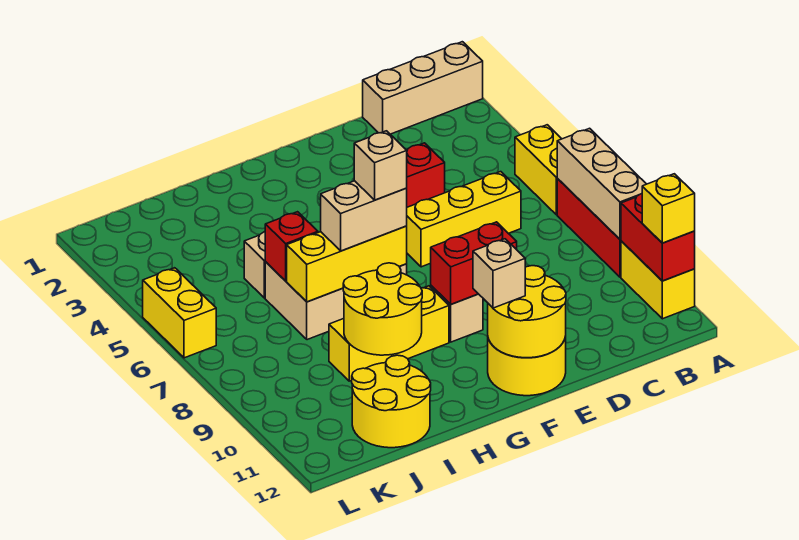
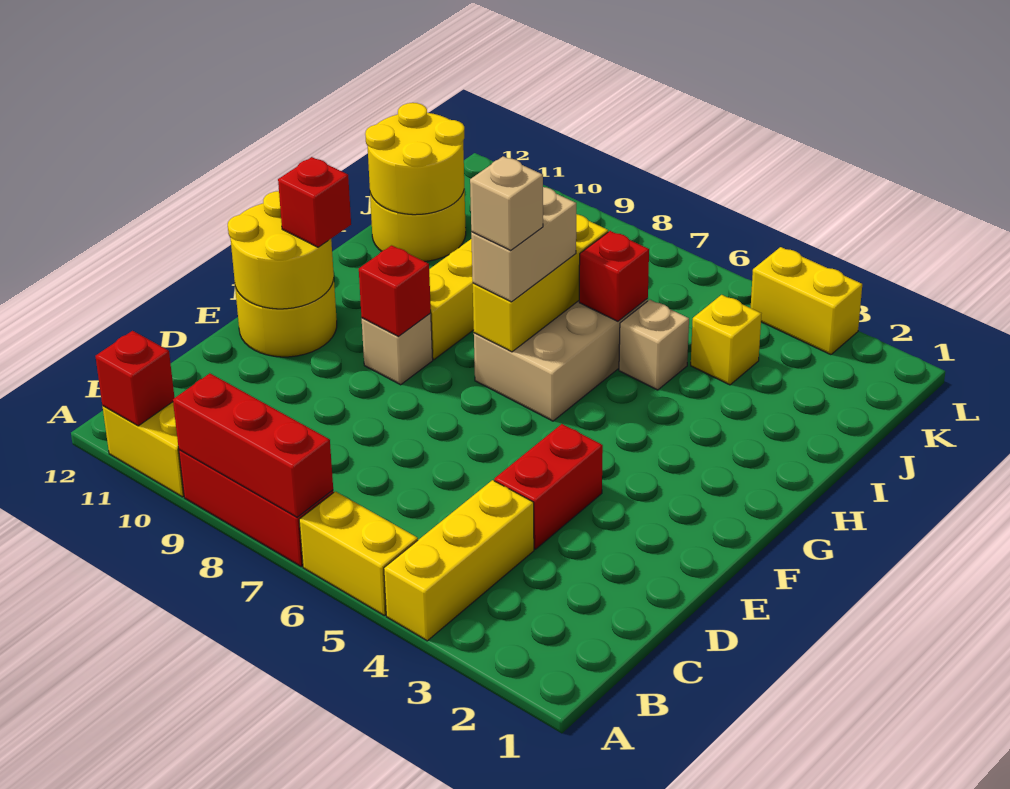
tan brick A1:C1 level 1 -> none
tan brick A7:A9 level 2 -> red brick A7:A9 level 2
red brick A10:A11 level 2 -> red brick A11 level 2
yellow brick A11 level 3 -> yellow brick J4 level 1
yellow brick C6:E6 level 1 -> yellow brick A4:C4 level 1
red brick E9:F9 level 2 -> red brick F9 level 2
tan brick F11 level 3 -> red brick F11 level 3
yellow round brick H9:I10 level 2 -> yellow round brick I11:J12 level 2
yellow brick L5:L6 level 1 -> yellow brick L3:L4 level 1

